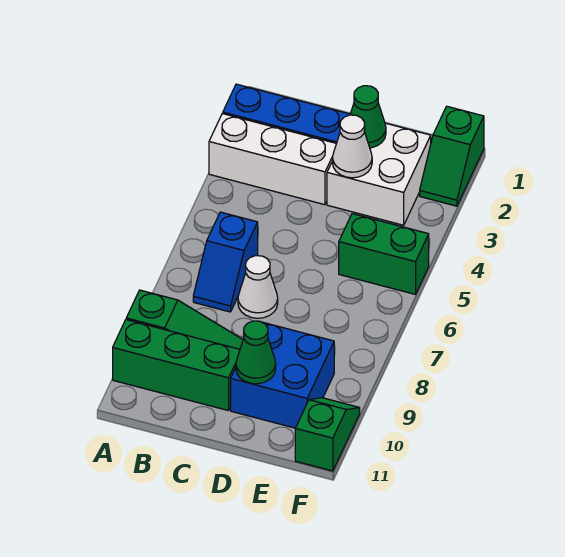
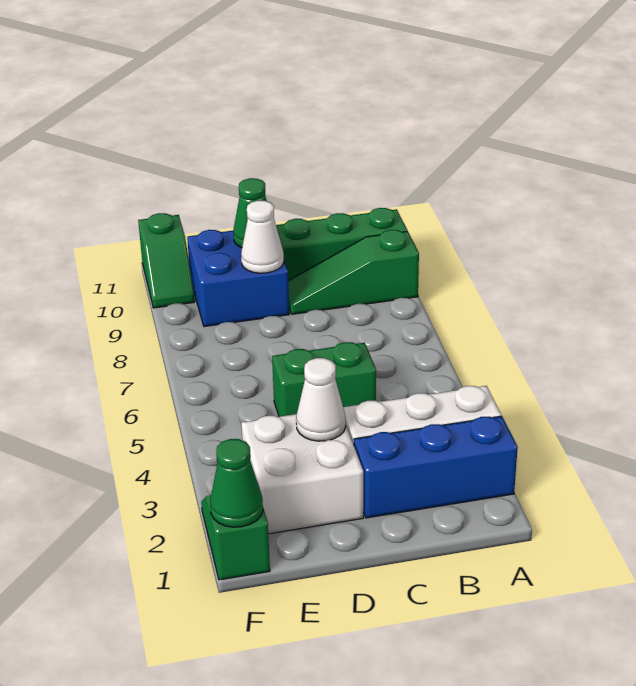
blue slope B6:B7 level 1 top 6 -> none
white cone C7 level 1 -> white cone D9 level 2
green cone D2 level 2 -> green cone F1 level 2
green brick E5:F5 level 1 -> green brick C5:D5 level 1

